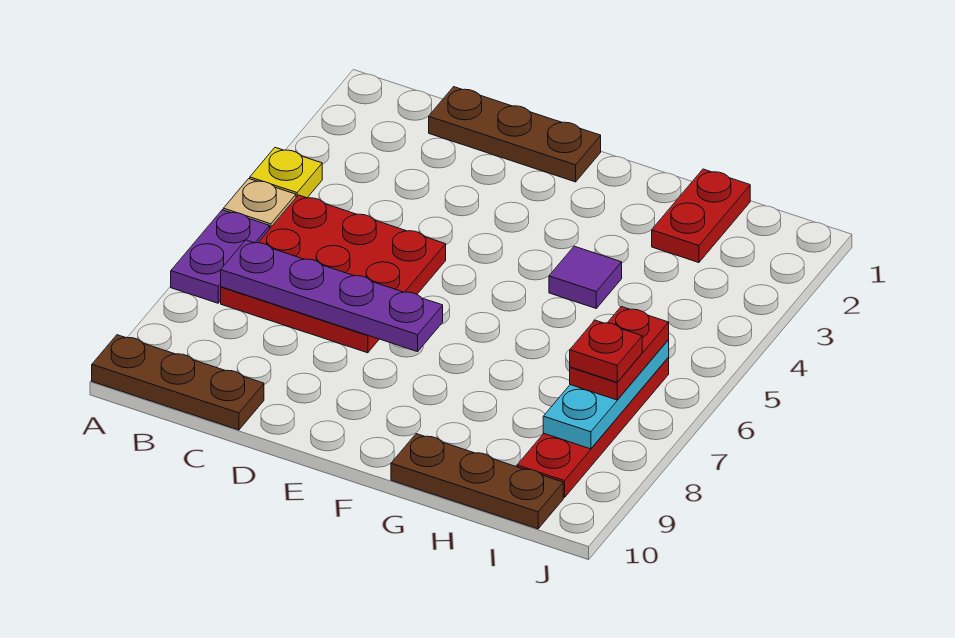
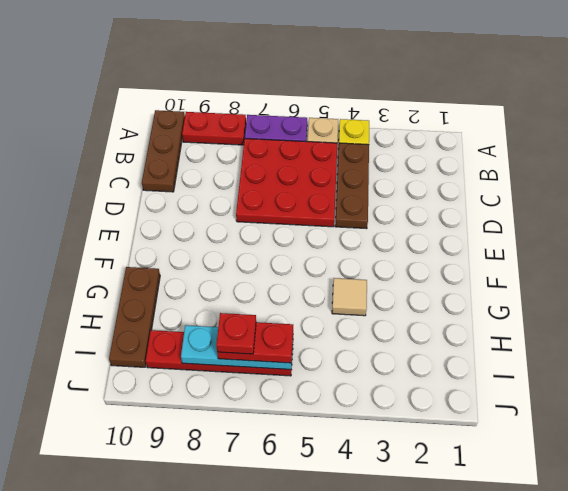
purple plate B7:E7 level 2 -> none
brown plate C1:E1 level 1 -> brown plate B4:D4 level 1
purple tile G4 level 1 -> tan tile G4 level 1
red plate H1:H2 level 1 -> red plate A8:A9 level 1

